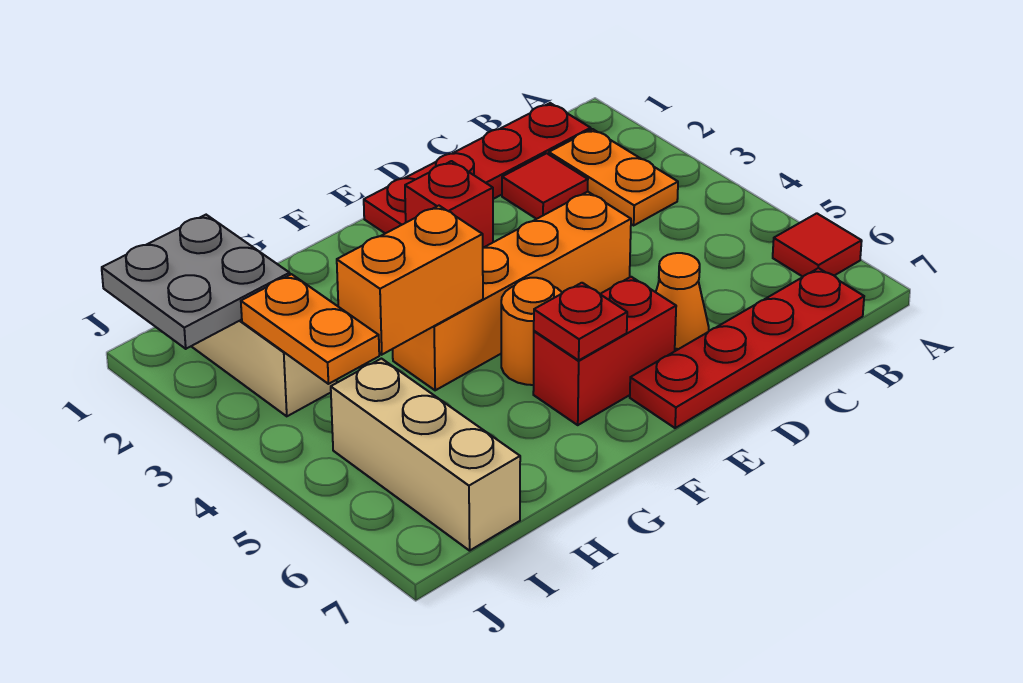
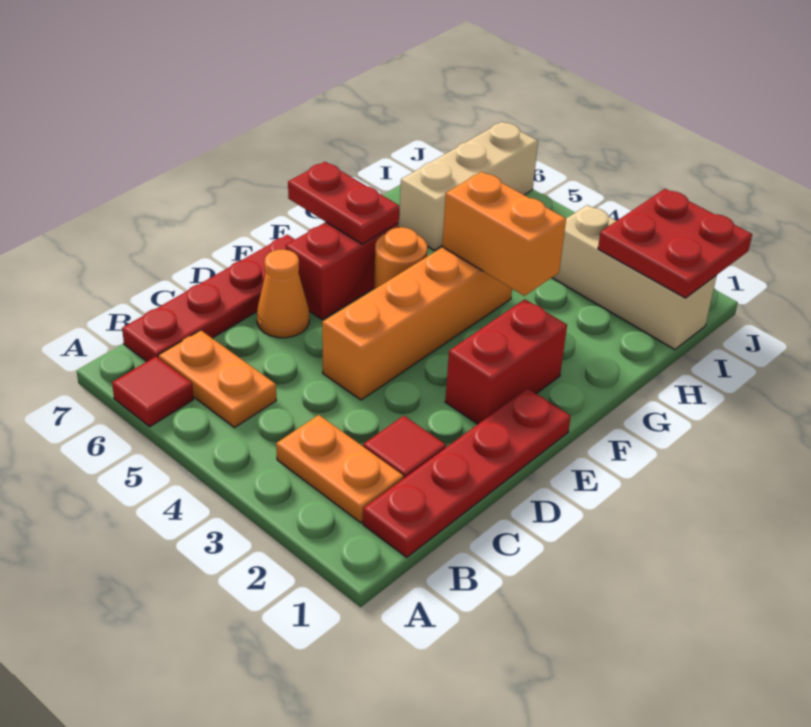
red brick E2 level 1 -> red brick E2:F2 level 1
red plate F6 level 2 -> red plate F6:F7 level 2
orange brick G4:H4 level 2 -> orange brick G3:G4 level 2
grey plate I1:J2 level 2 -> red plate I1:J2 level 2
orange plate I3:I4 level 2 -> orange plate B5:B6 level 1
tan brick I5:I7 level 1 -> tan brick H6:J6 level 1

